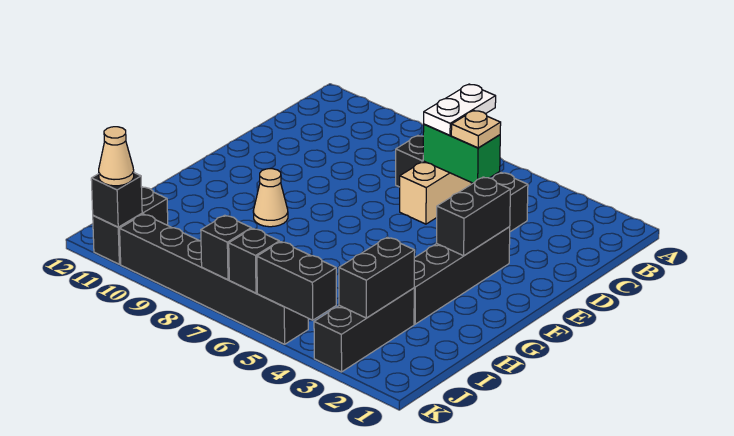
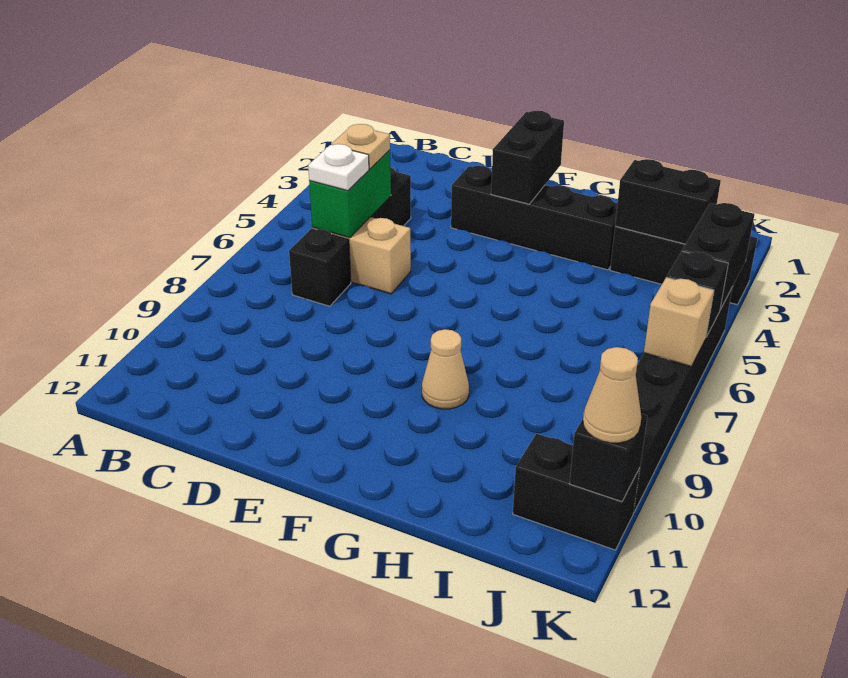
white plate B6:C6 level 3 -> white plate C6 level 3
black brick E3:F3 level 2 -> black brick F2:F3 level 2
black brick K7 level 2 -> tan brick K7 level 2

